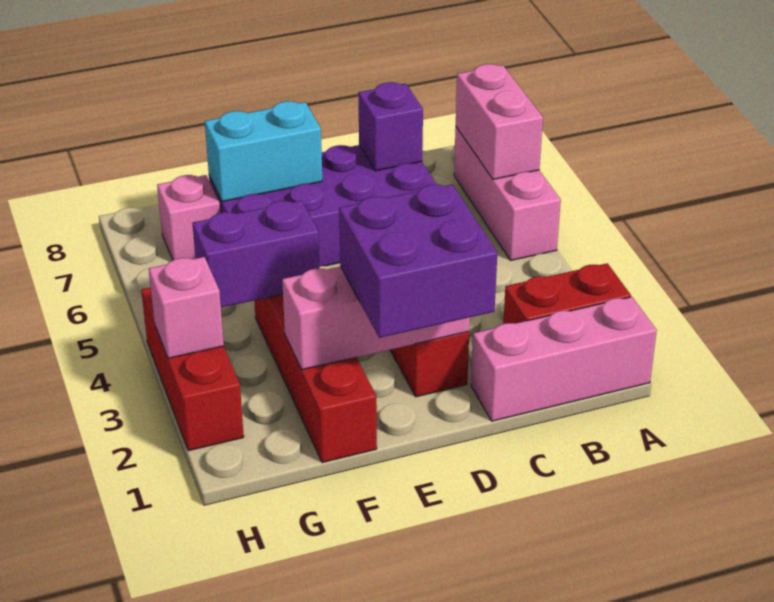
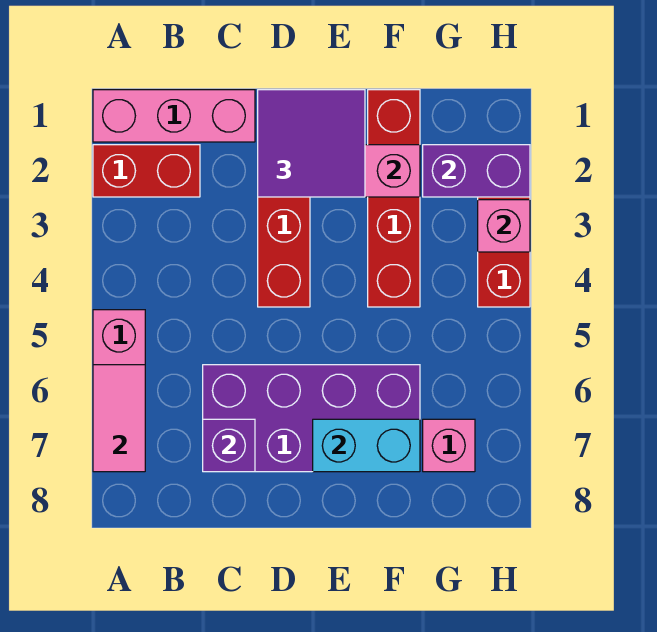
pink brick A6:A7 level 2 -> pink tile A6:A7 level 2
purple brick D1:E2 level 3 -> purple tile D1:E2 level 3
purple brick F4:G4 level 2 -> purple brick G2:H2 level 2

